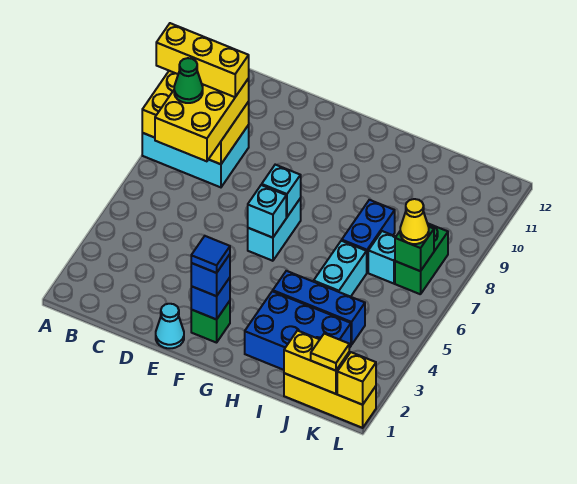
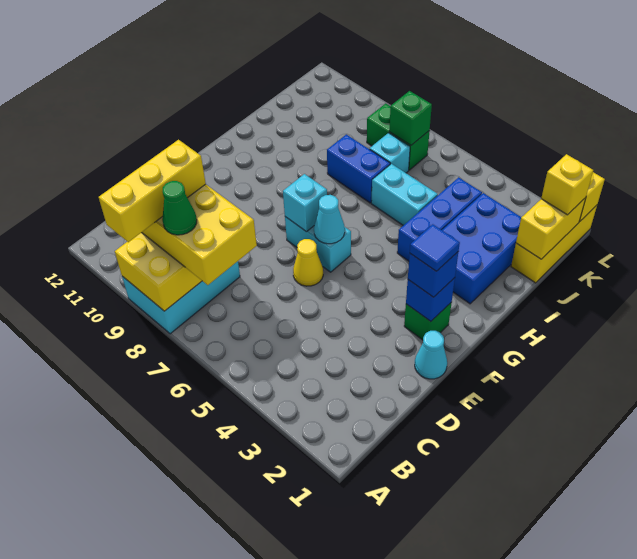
cyan brick F6 level 2 -> cyan cone F6 level 2
yellow tile K1 level 3 -> yellow brick K1 level 3
yellow cone K7 level 3 -> yellow cone E6 level 1

